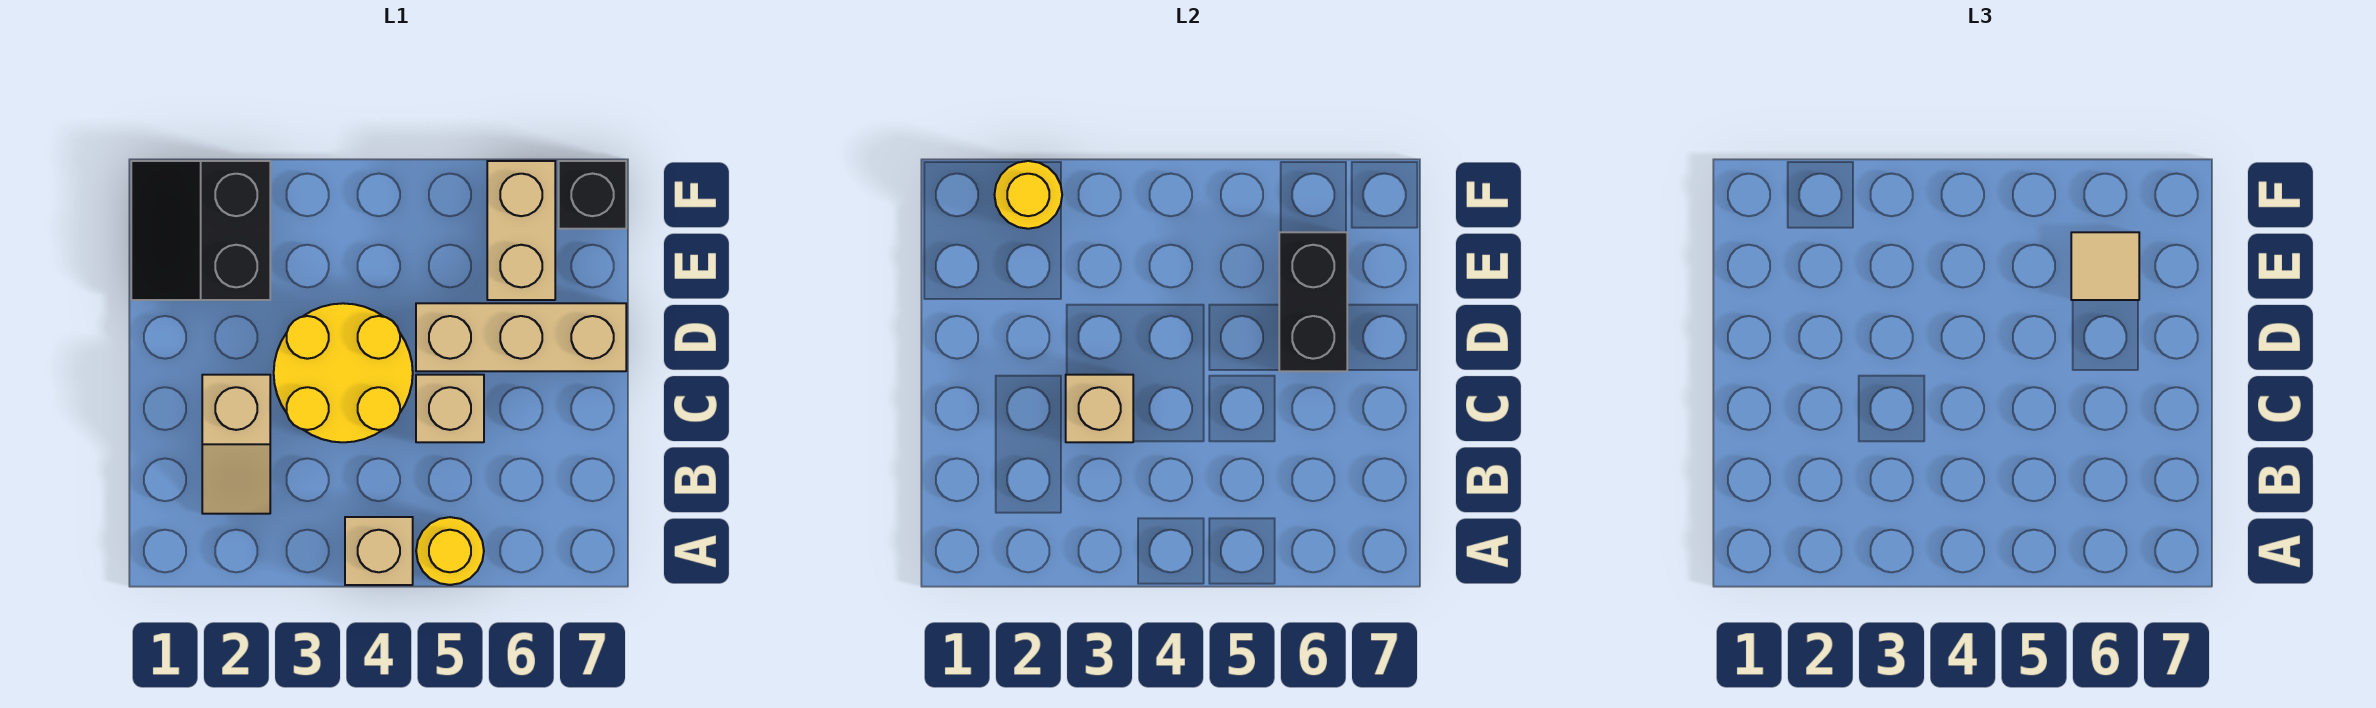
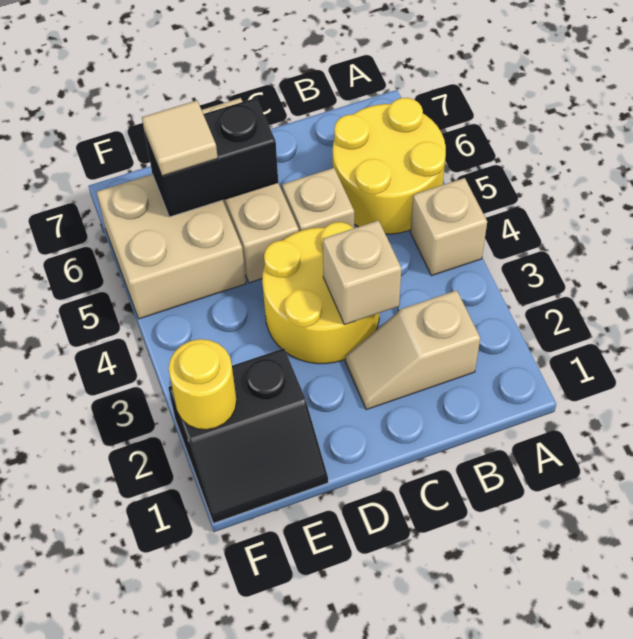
yellow round brick A5 level 1 -> yellow round brick A5:B6 level 1
tan slope B2:C2 level 1 top C -> tan slope B2:C2 level 1 top B
tan brick E6:F6 level 1 -> tan brick E5:F6 level 1
black brick F7 level 1 -> none

